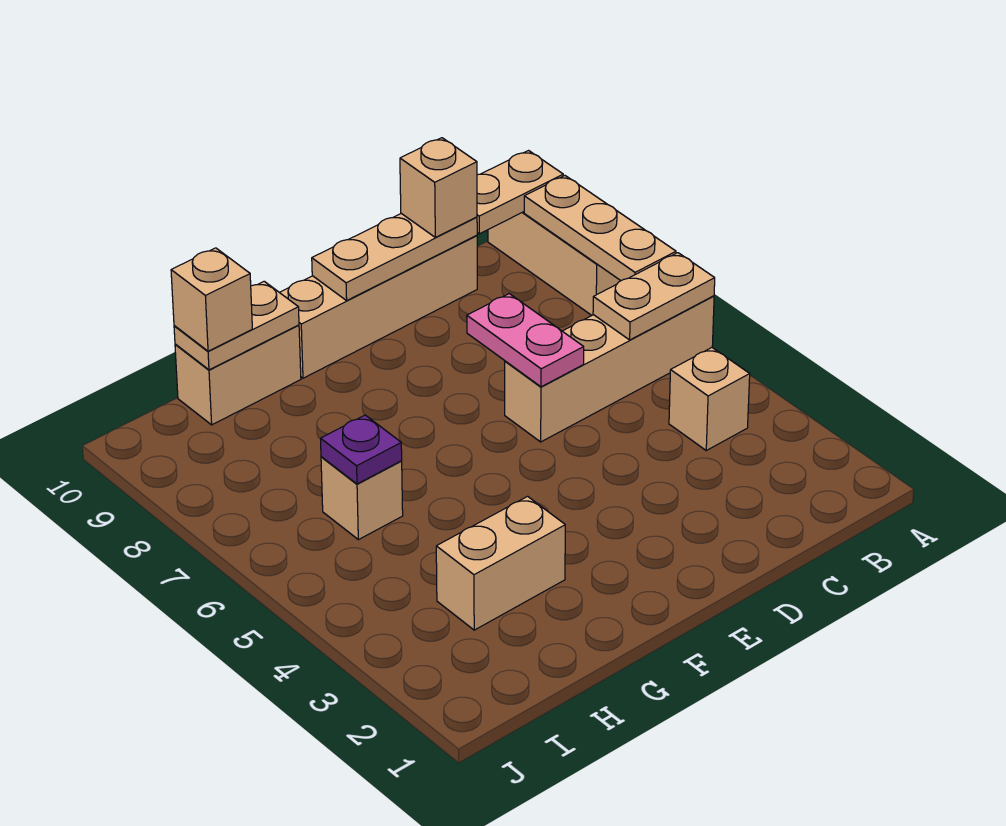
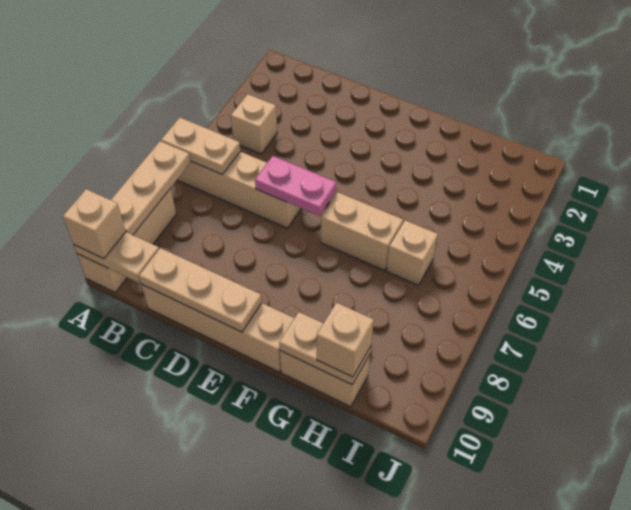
tan brick C10 level 3 -> tan brick A10 level 3
pink plate D6:D7 level 2 -> pink plate D6:E6 level 2
tan brick G3:H3 level 1 -> tan brick F6:G6 level 1
purple plate H6 level 2 -> none

